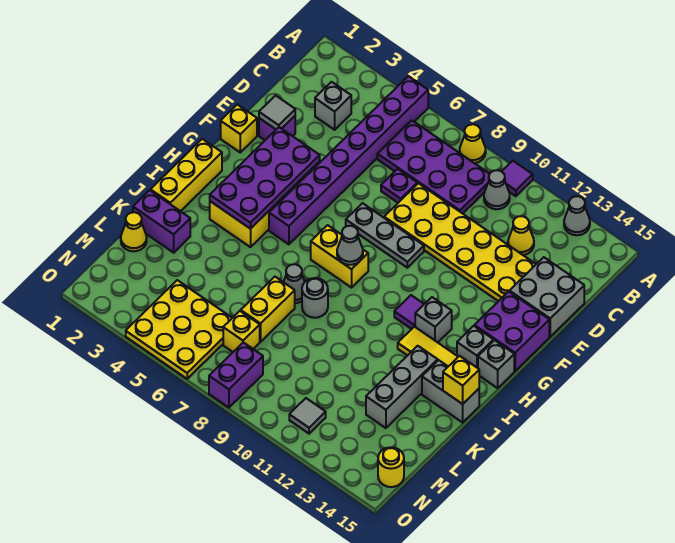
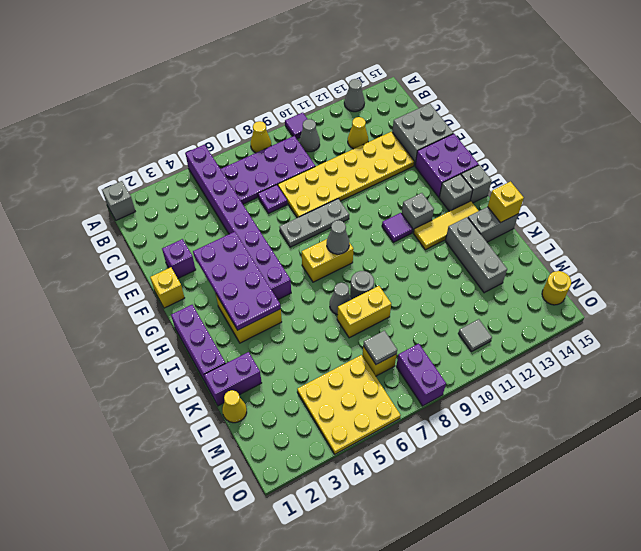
grey brick C3 level 1 -> grey brick A1 level 1
grey tile E2 level 2 -> grey tile M7 level 2
yellow brick H1:J1 level 1 -> purple brick H1:J1 level 1
yellow brick K7:L7 level 1 -> yellow brick K7:K8 level 1

